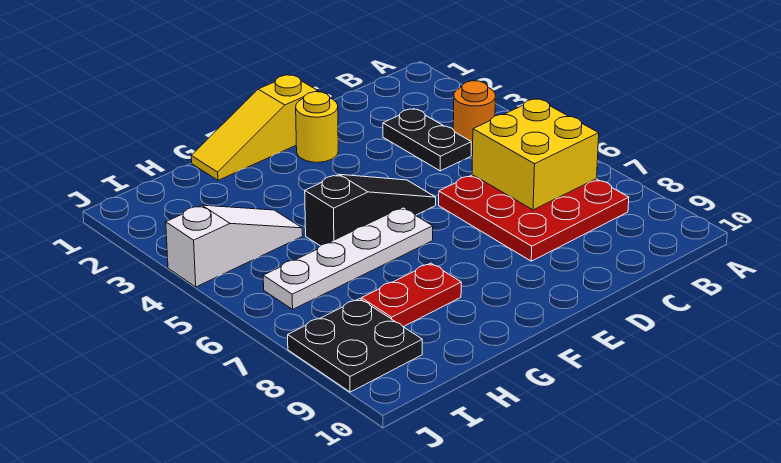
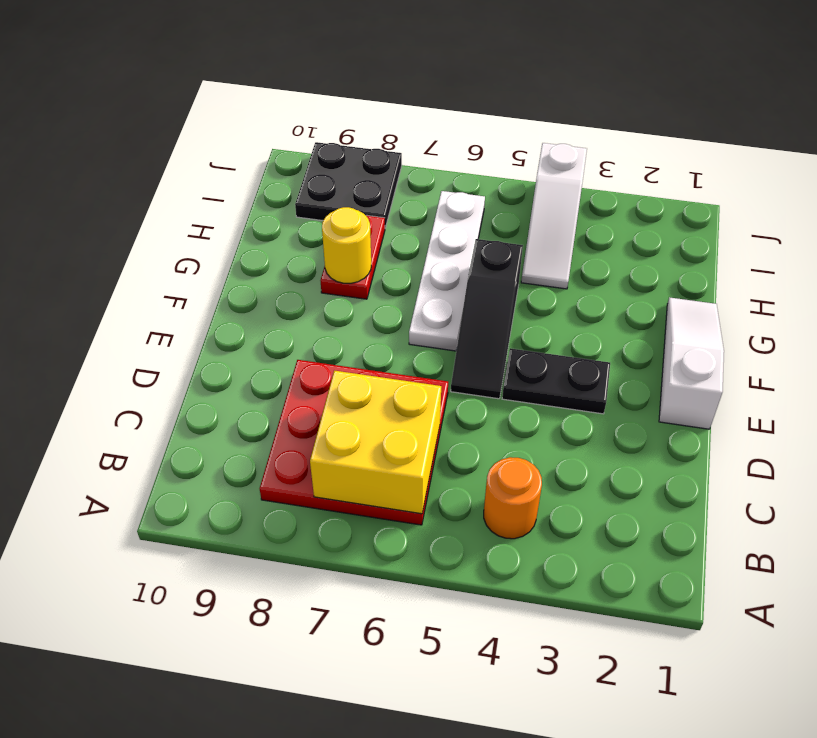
black plate C3:C4 level 1 -> black plate E3:E4 level 1
yellow slope E1:G1 level 1 top E -> white slope E1:G1 level 1 top E
yellow round brick E2 level 1 -> yellow round brick G8 level 2

